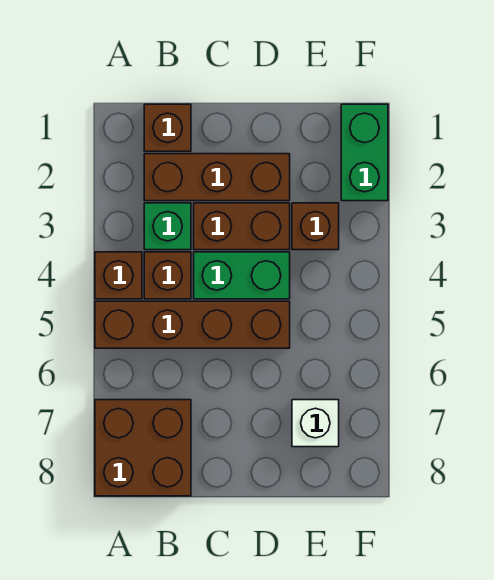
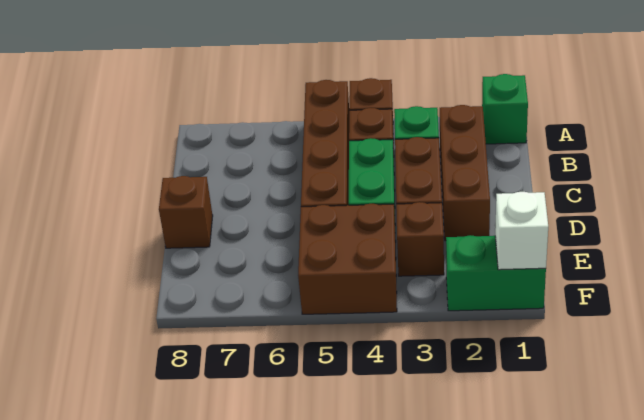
none -> green brick A1 level 1
brown brick A7:B8 level 1 -> brown brick E4:F5 level 1
brown brick B1 level 1 -> brown brick D8 level 1
white brick E7 level 1 -> white brick F1 level 2

